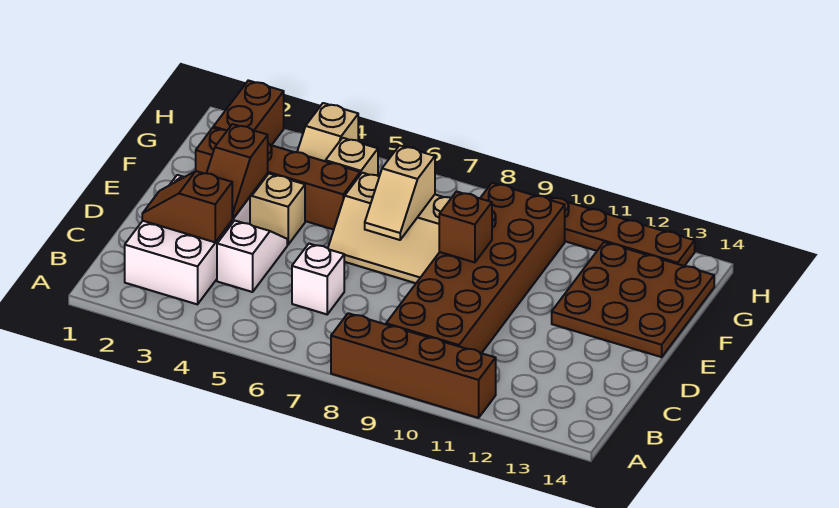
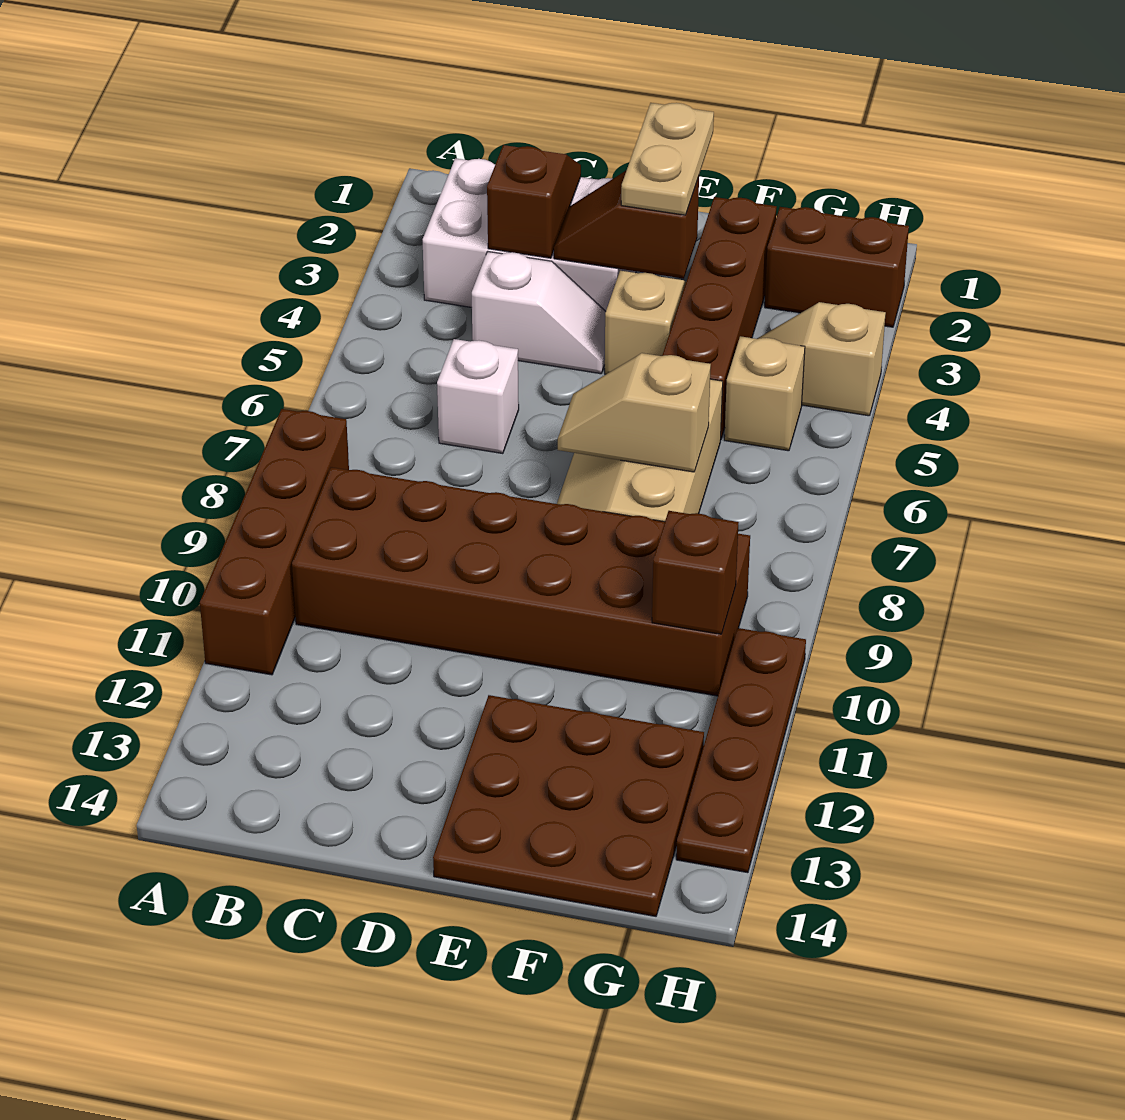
none -> tan plate E2:E3 level 3
brown brick E9 level 2 -> brown brick G10 level 2

